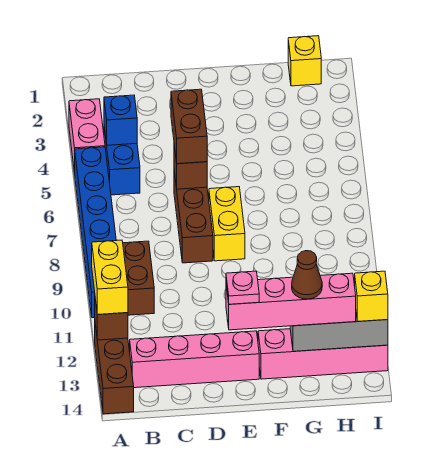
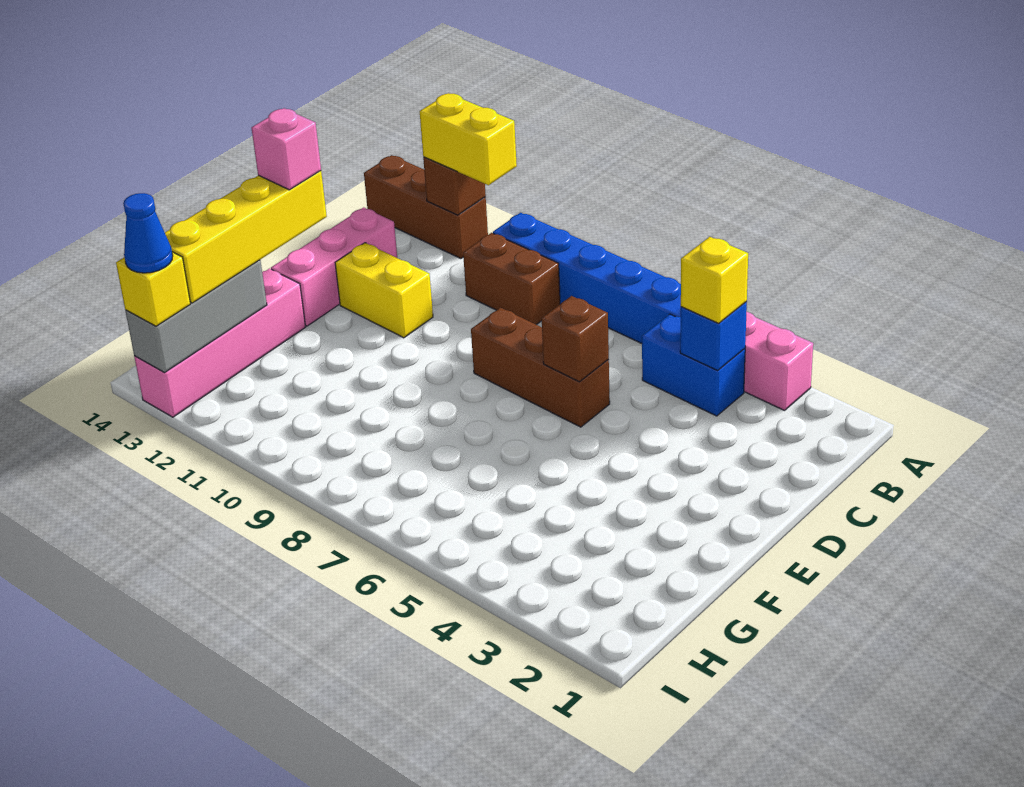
pink brick B13:E13 level 1 -> pink brick C13:E13 level 1
brown brick D5:D6 level 3 -> none
yellow brick E7:E8 level 1 -> yellow brick D11:D12 level 1
pink brick E13:H13 level 3 -> yellow brick E13:H13 level 3
pink plate E13 level 4 -> pink brick E13 level 4
brown cone G13 level 4 -> none
yellow brick H1 level 1 -> yellow brick B4 level 3
none -> blue cone I13 level 4

